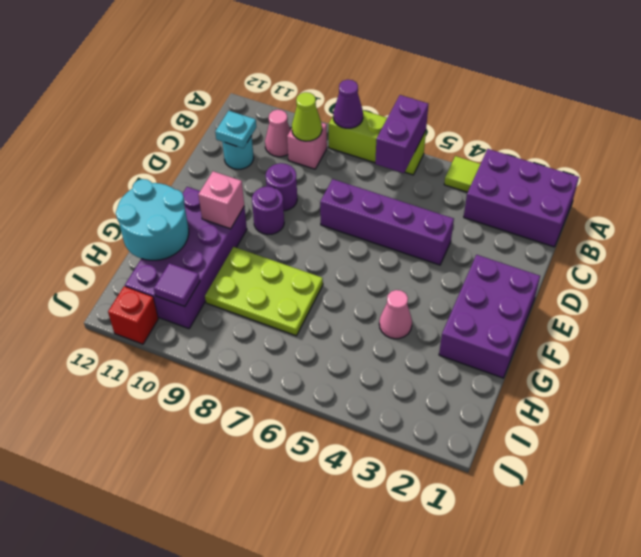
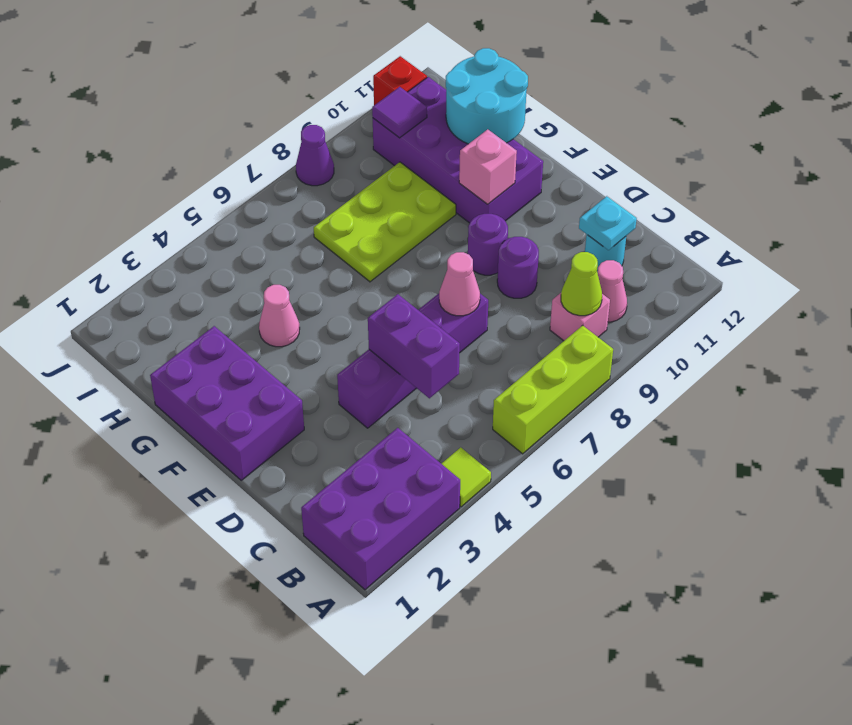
purple brick A6:B6 level 2 -> purple brick C5:D5 level 2
purple cone A8 level 2 -> purple cone J8 level 1
none -> pink cone D7 level 2

